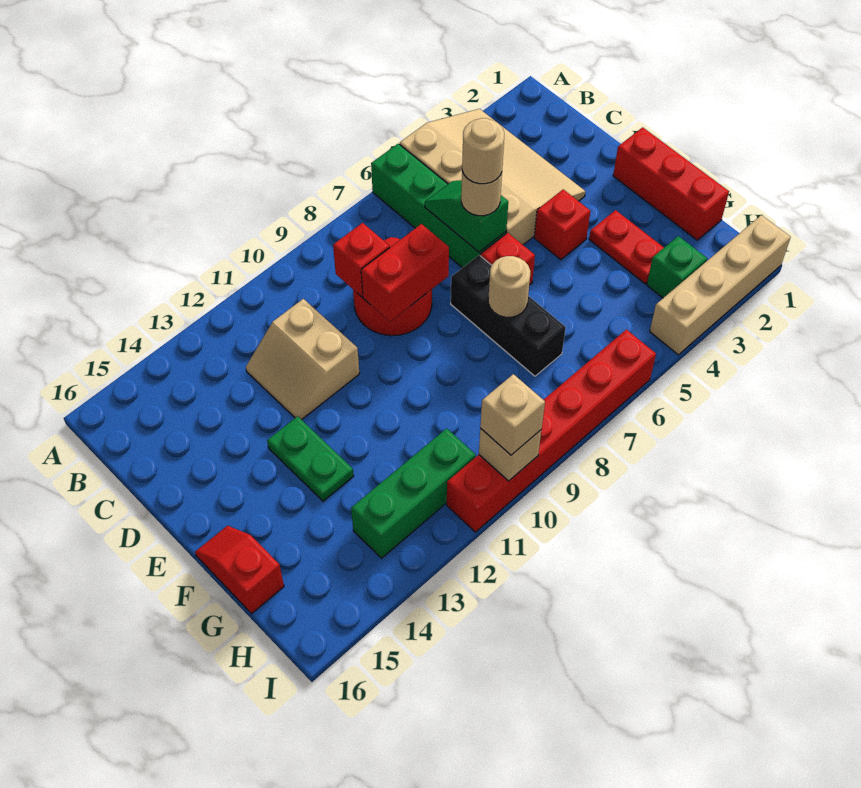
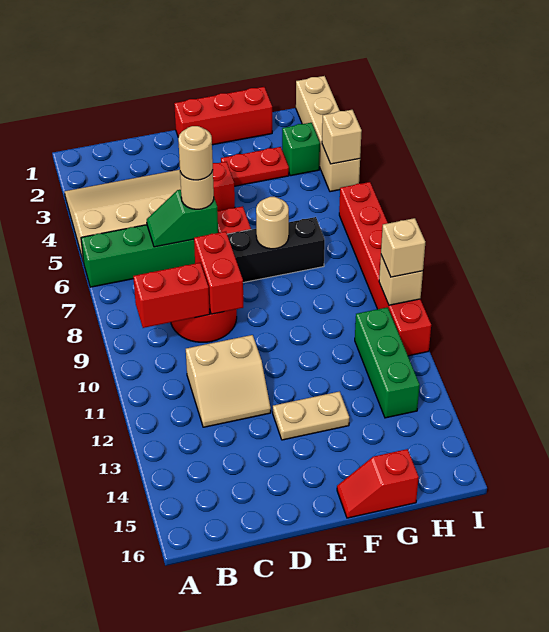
red brick C9 level 2 -> red brick B9:C9 level 2
green plate E13:F13 level 1 -> tan plate E13:F13 level 1
none -> tan brick I4 level 2

